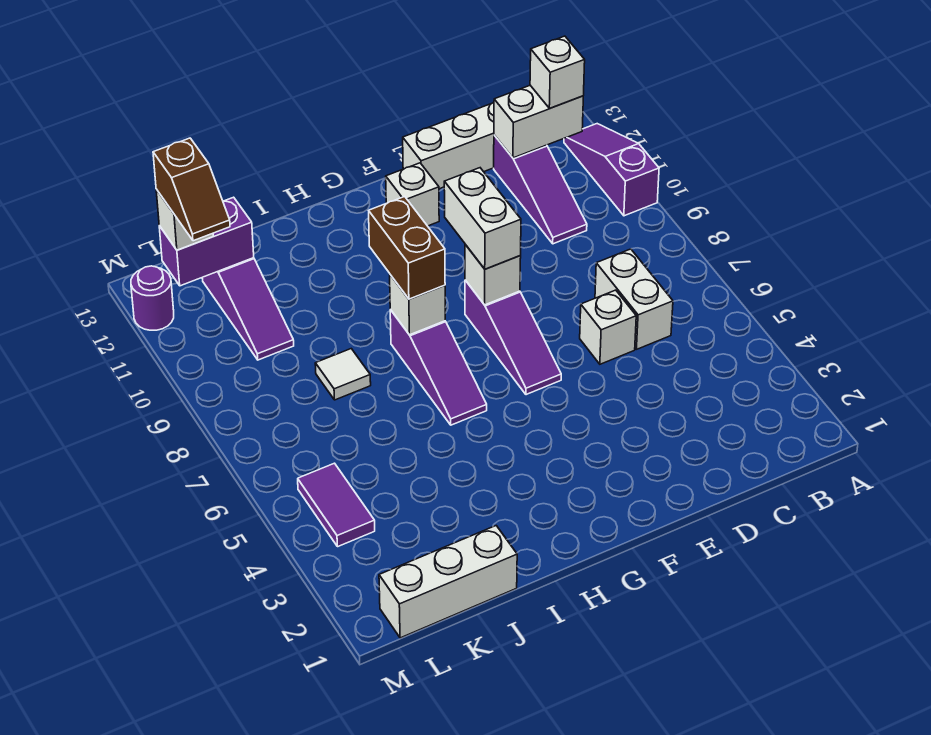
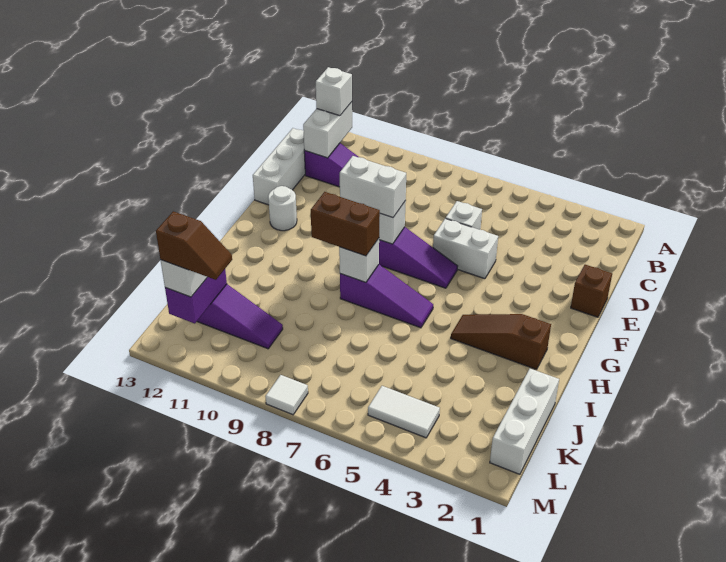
purple slope A10:A12 level 1 top 10 -> none
white brick C6:C7 level 1 -> white brick E5:E6 level 1
none -> brown brick E1 level 1
white brick F12 level 1 -> white round brick F12 level 1
none -> brown slope H2:H4 level 1 top 2
white tile J8 level 1 -> white tile M8 level 1
purple tile L4:L5 level 1 -> white tile L4:L5 level 1
purple round brick M12 level 1 -> none

